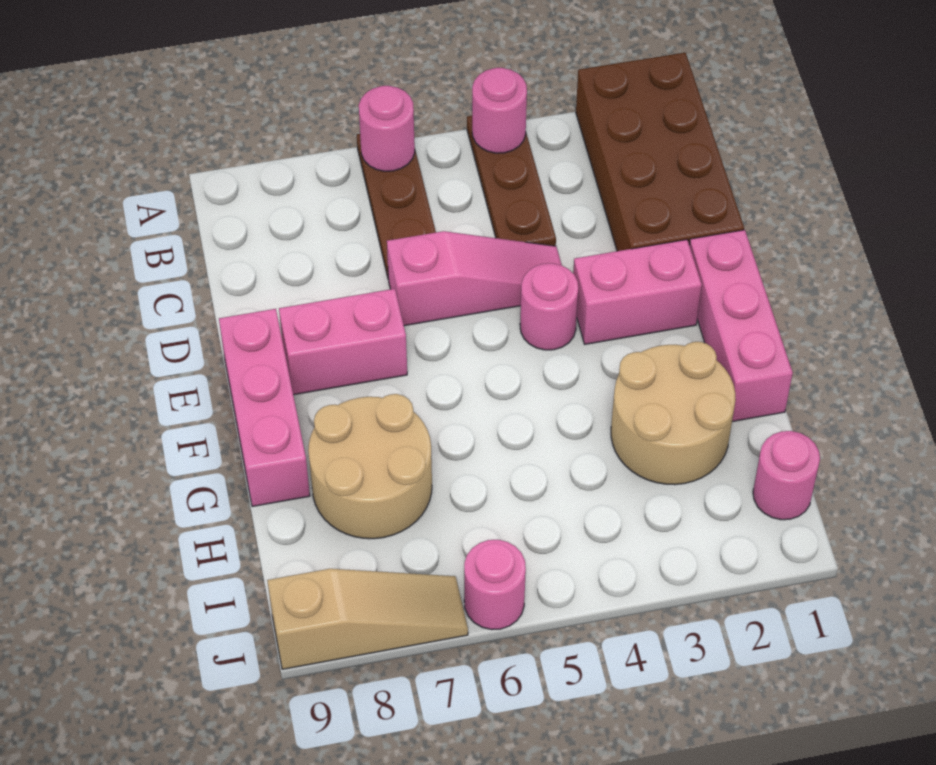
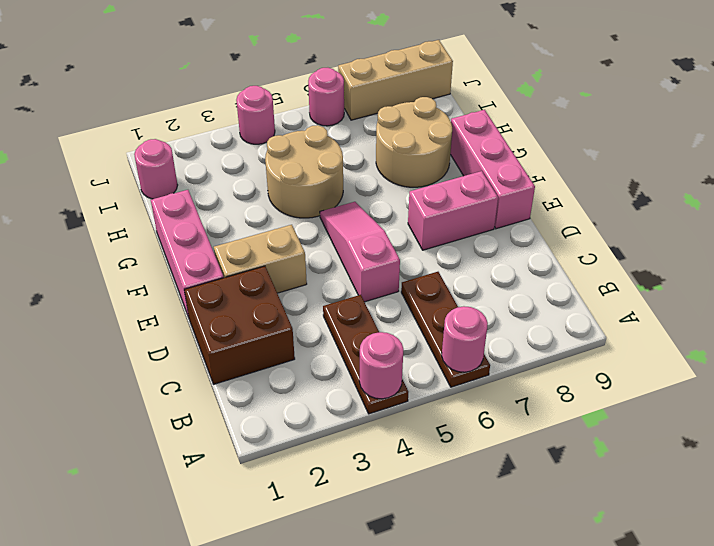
brown brick A1:D2 level 1 -> brown brick C1:D2 level 1
pink slope D4:D6 level 1 top 6 -> pink slope D5:F5 level 1 top D
pink brick E2:E3 level 1 -> tan brick E2:E3 level 1
pink round brick E4 level 1 -> pink round brick J4 level 1
tan round brick G2:H3 level 1 -> tan round brick G4:H5 level 1
tan slope J7:J9 level 1 top 9 -> tan brick J7:J9 level 1

